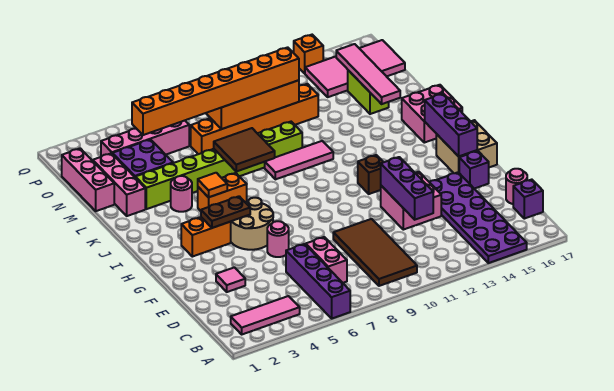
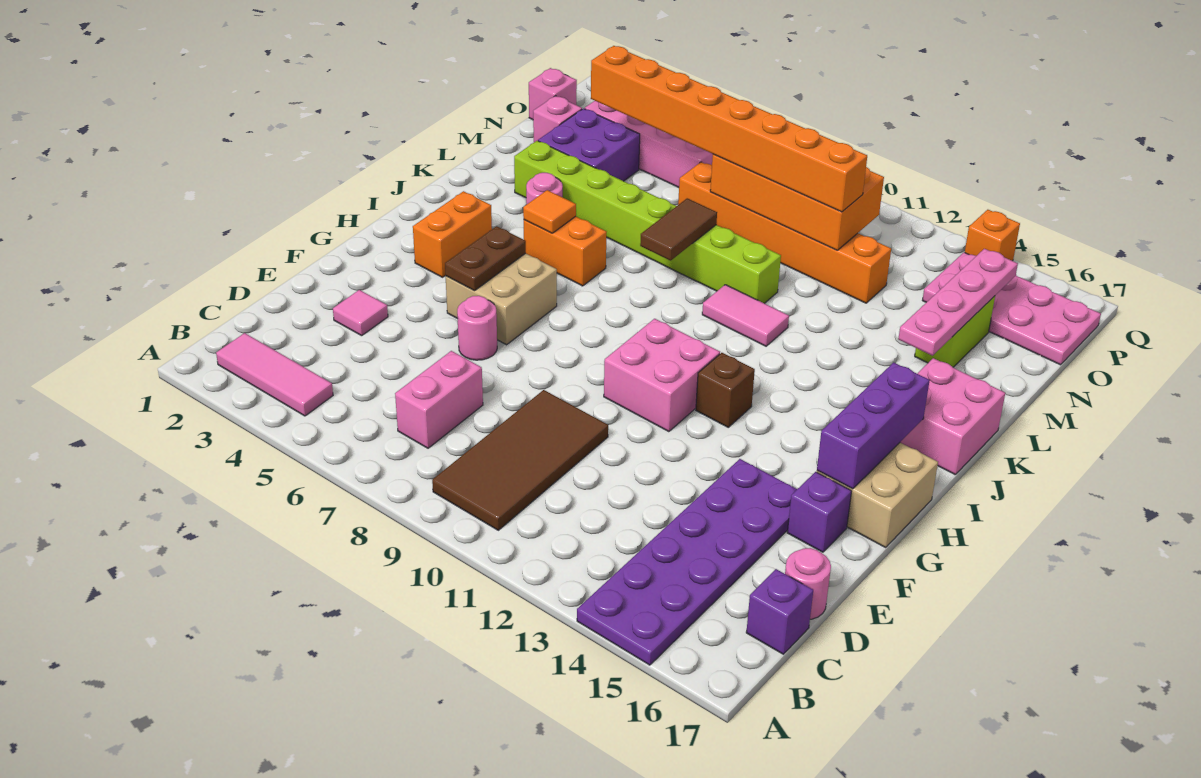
purple brick A6:D6 level 1 -> none
purple brick D12:F12 level 2 -> none
pink brick E12:F13 level 1 -> pink brick G10:H11 level 1
tan round brick G5:H6 level 1 -> tan brick G5:H6 level 1
orange brick H3:H4 level 1 -> orange brick H3:I3 level 1
brown plate H4:H5 level 2 -> brown plate G5:H5 level 2
brown tile K7:L8 level 2 -> brown tile K8:L8 level 2
pink tile K9:K11 level 1 -> pink tile K10:K11 level 1
pink brick L2:N2 level 1 -> pink brick N2 level 1
pink tile L15:O15 level 2 -> pink plate L15:O15 level 2
pink brick M1:O1 level 1 -> pink brick O1 level 1
pink tile O14:P17 level 1 -> pink plate O14:P17 level 1

